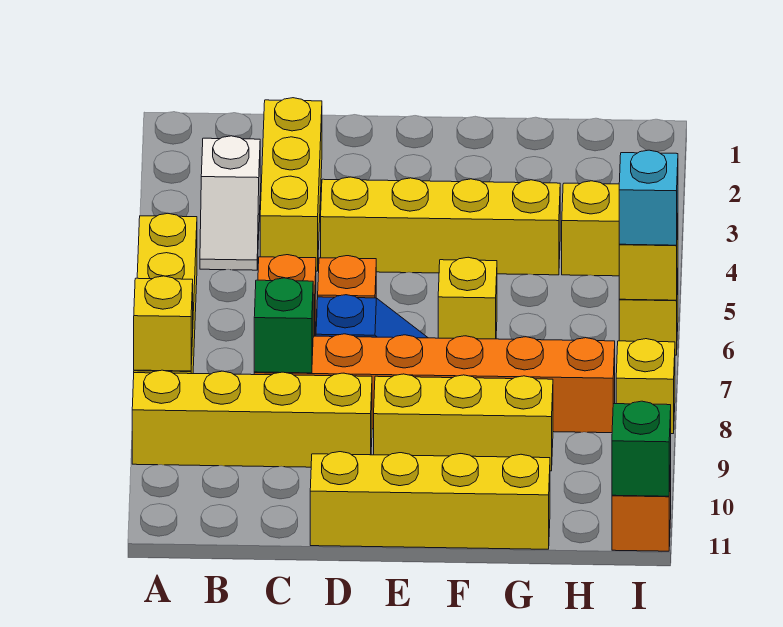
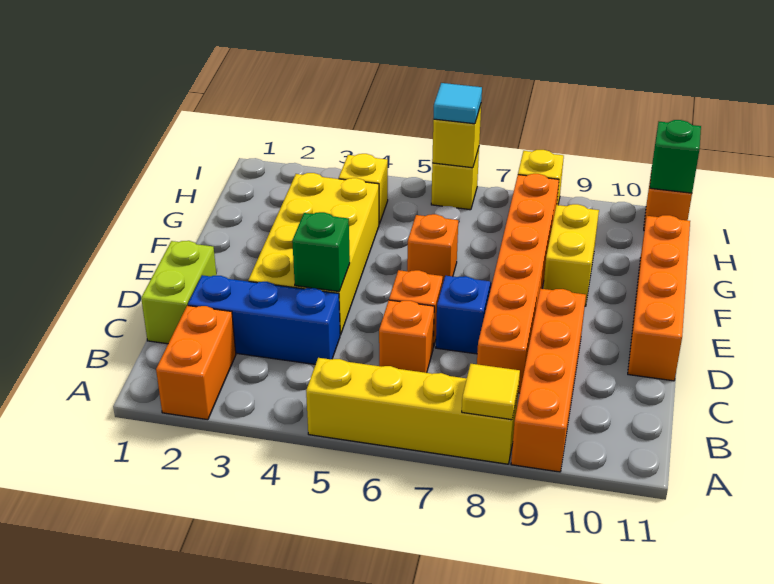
none -> orange brick A2:B2 level 1
yellow brick A8 level 2 -> yellow tile A8 level 2
yellow brick A9:D9 level 1 -> orange brick A9:D9 level 1
white slope B3:B4 level 1 top 3 -> none
none -> lime brick C1:D1 level 1
yellow brick C2:C4 level 1 -> blue brick C2:C4 level 1
green brick C8 level 2 -> green brick D4 level 2
yellow brick D4:G4 level 1 -> yellow brick D3:G4 level 1
yellow brick D11:G11 level 1 -> orange brick D11:G11 level 1
yellow brick E9:G9 level 1 -> yellow brick F9:G9 level 1
yellow brick F6 level 1 -> orange brick F6 level 1
cyan brick I6 level 3 -> cyan tile I6 level 3

